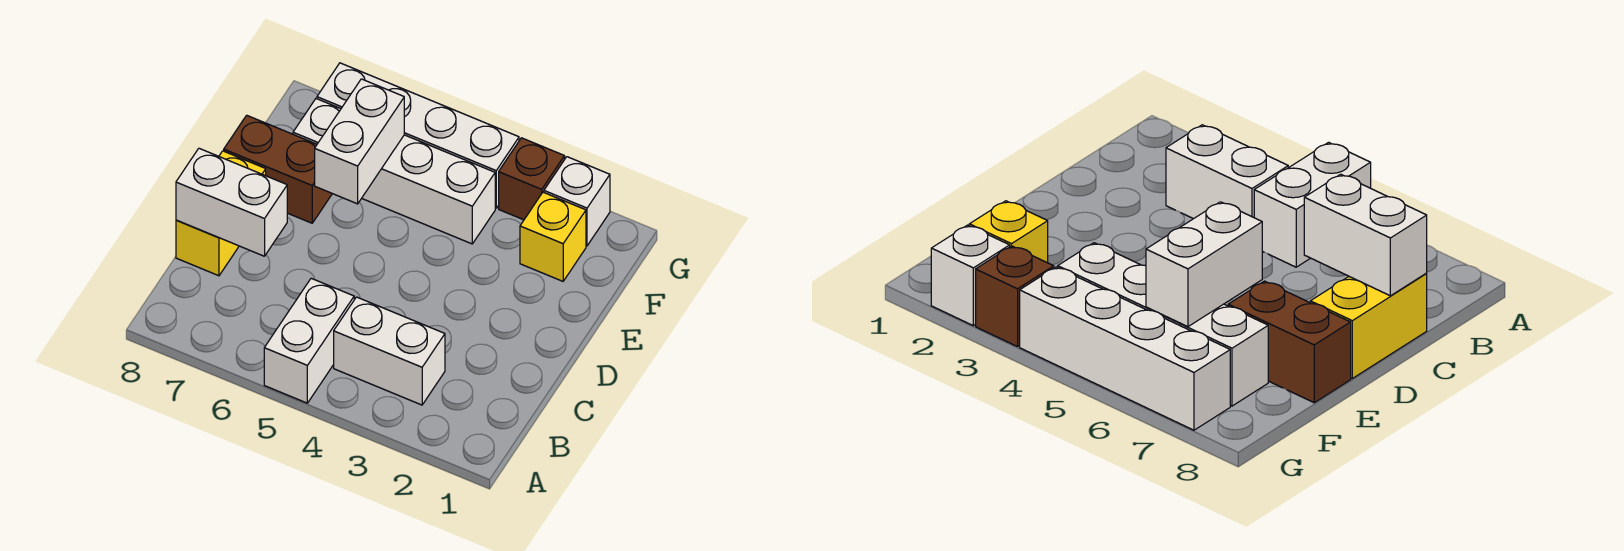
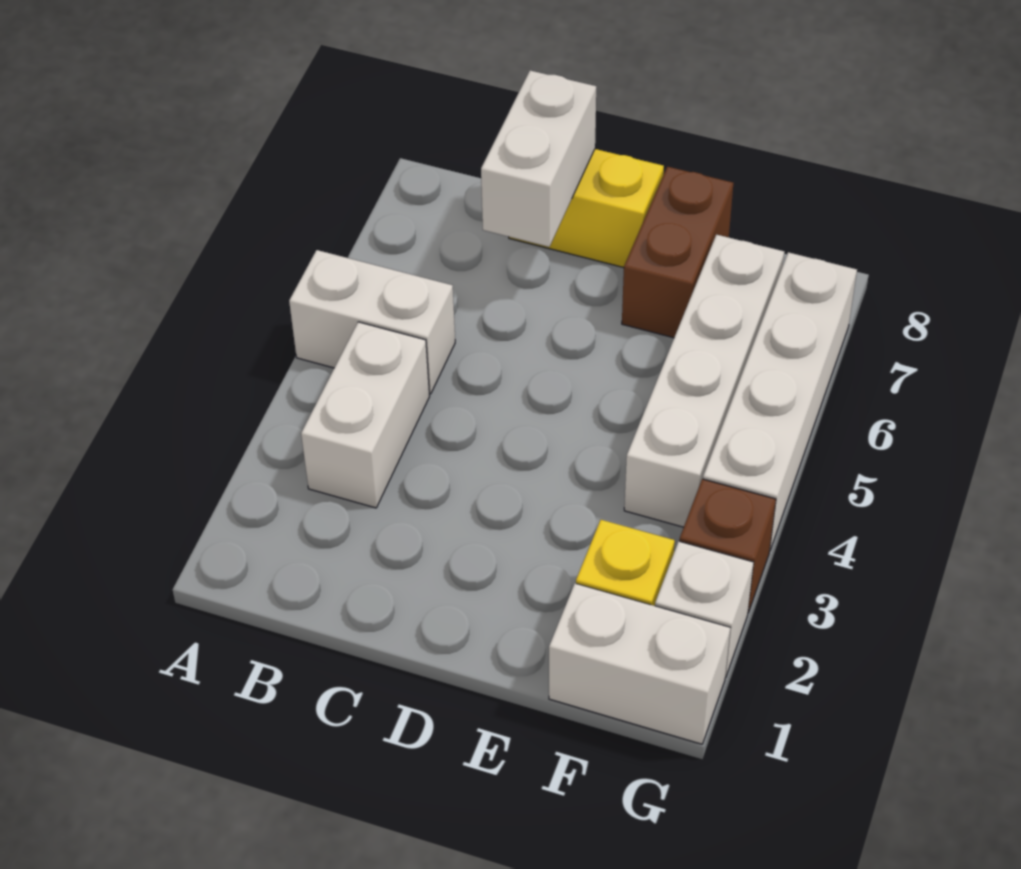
white brick E6:F6 level 2 -> white brick F1:G1 level 1

